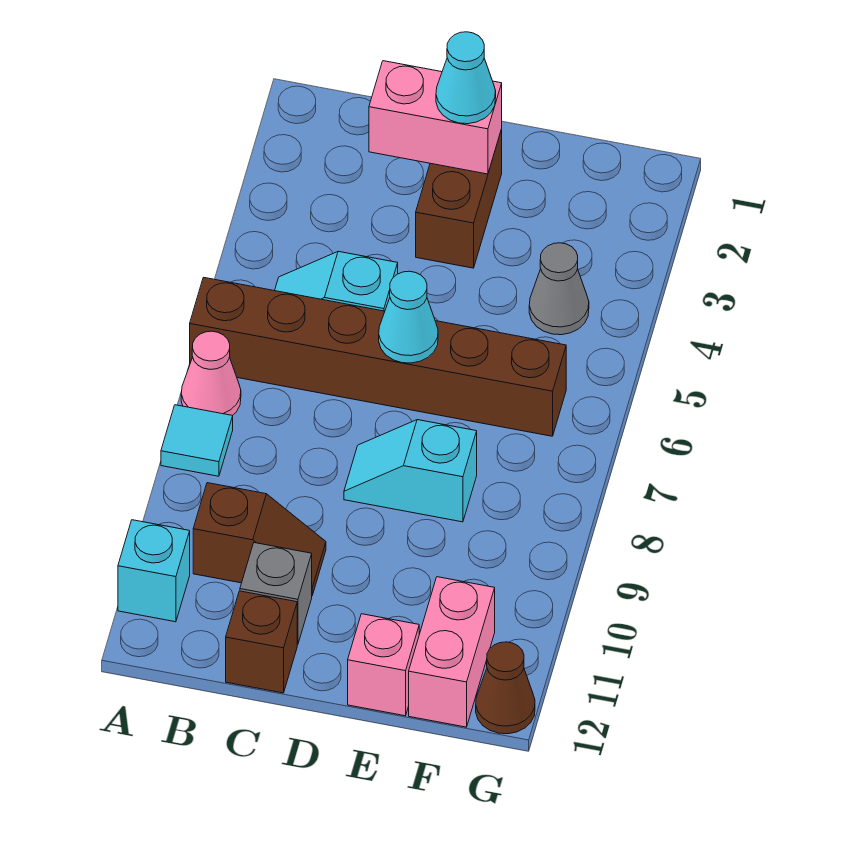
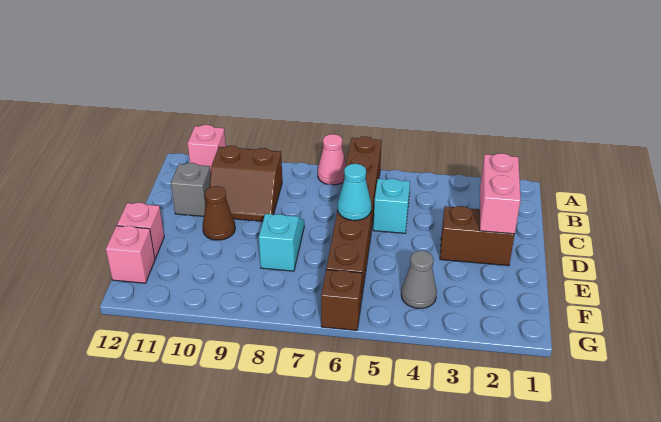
cyan tile A8 level 1 -> none
cyan brick A11 level 1 -> pink brick A11 level 1
brown slope B10:C10 level 1 top B -> brown slope B9:C10 level 1 top B
brown brick C12 level 1 -> brown brick G6 level 1
cyan cone D2 level 3 -> none
pink brick F11:F12 level 1 -> pink brick F12 level 1
brown cone G12 level 1 -> brown cone D10 level 1

